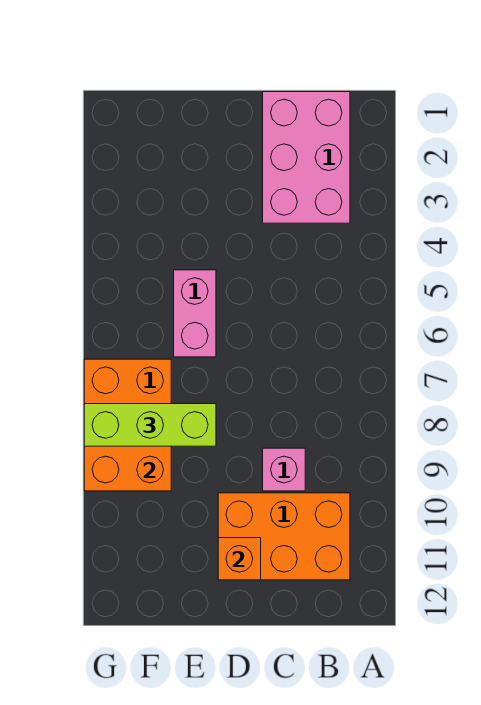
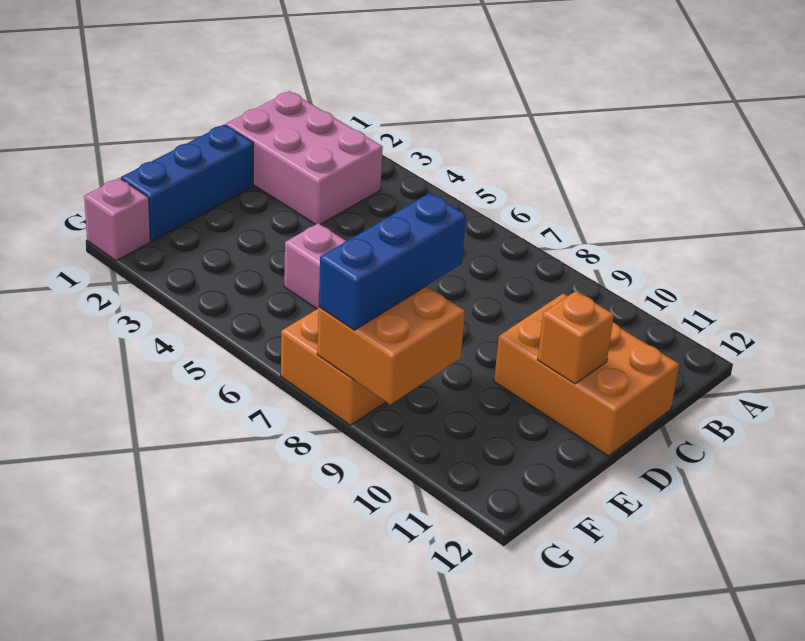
orange brick B10:D11 level 1 -> orange brick C10:D12 level 1
pink brick C9 level 1 -> pink brick G1 level 1
none -> blue brick D1:F1 level 1
lime brick E8:G8 level 3 -> blue brick E8:G8 level 3

